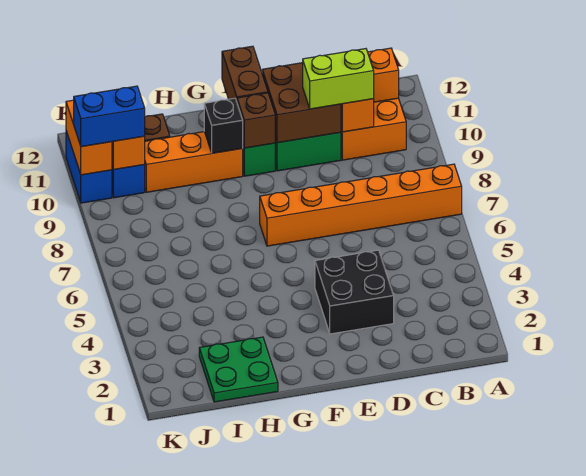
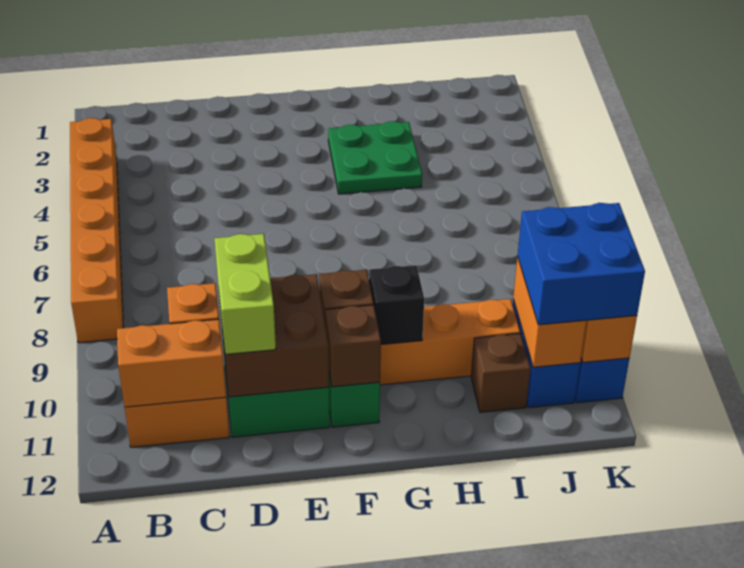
orange brick A7:F7 level 1 -> orange brick A3:A8 level 1
lime brick C10:D10 level 3 -> lime brick D10:D11 level 3
black brick D3:E4 level 1 -> none
brown brick F11:F12 level 2 -> brown brick F11 level 2
green plate H1:I2 level 1 -> green plate G3:H4 level 1
blue brick J10:K10 level 3 -> blue brick J10:K11 level 3

